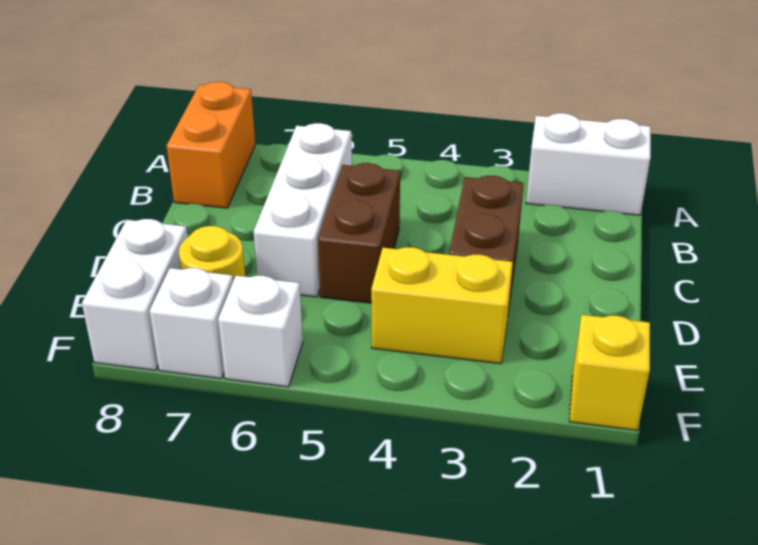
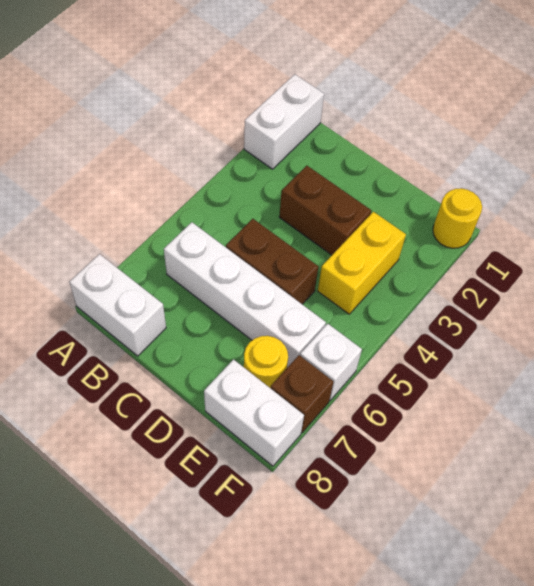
orange brick A8:B8 level 1 -> white brick A8:B8 level 1
white brick B6:D6 level 1 -> white brick B6:E6 level 1
yellow brick F1 level 1 -> yellow round brick F1 level 1
white brick F7 level 1 -> brown brick F7 level 1

